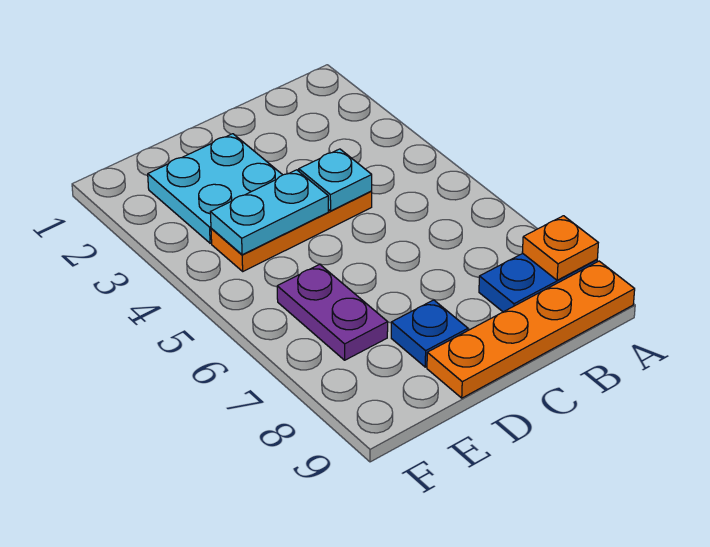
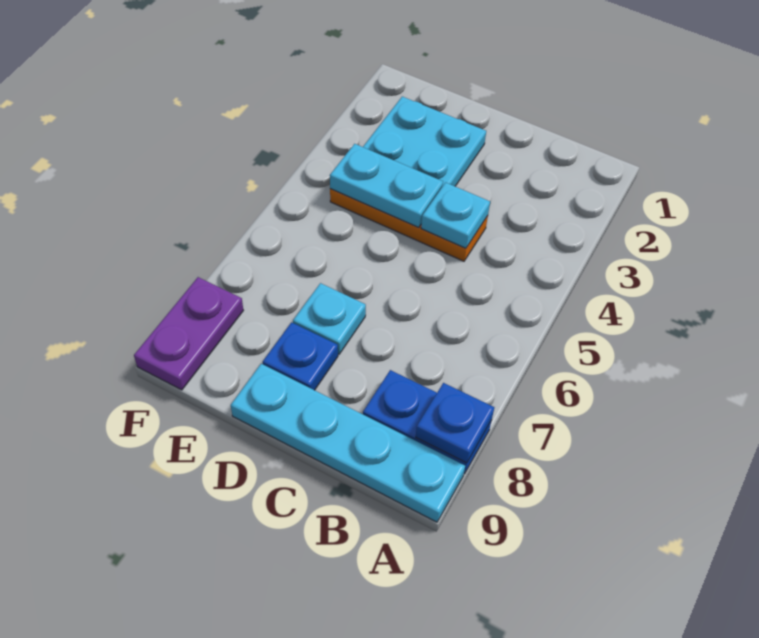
orange plate A8 level 2 -> blue plate A8 level 2
orange plate A9:D9 level 1 -> cyan plate A9:D9 level 1
none -> cyan plate D7 level 1
purple plate E6:E7 level 1 -> purple plate F8:F9 level 1

